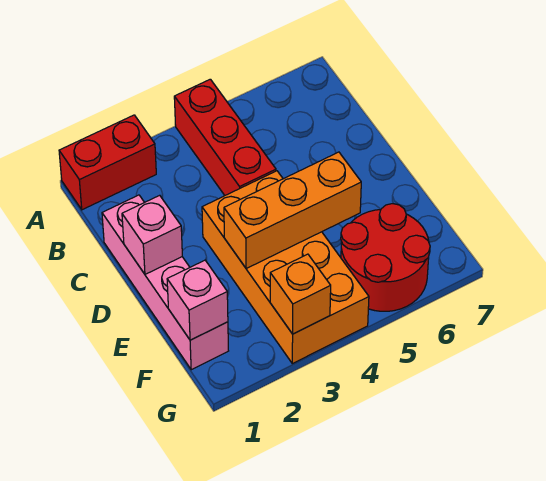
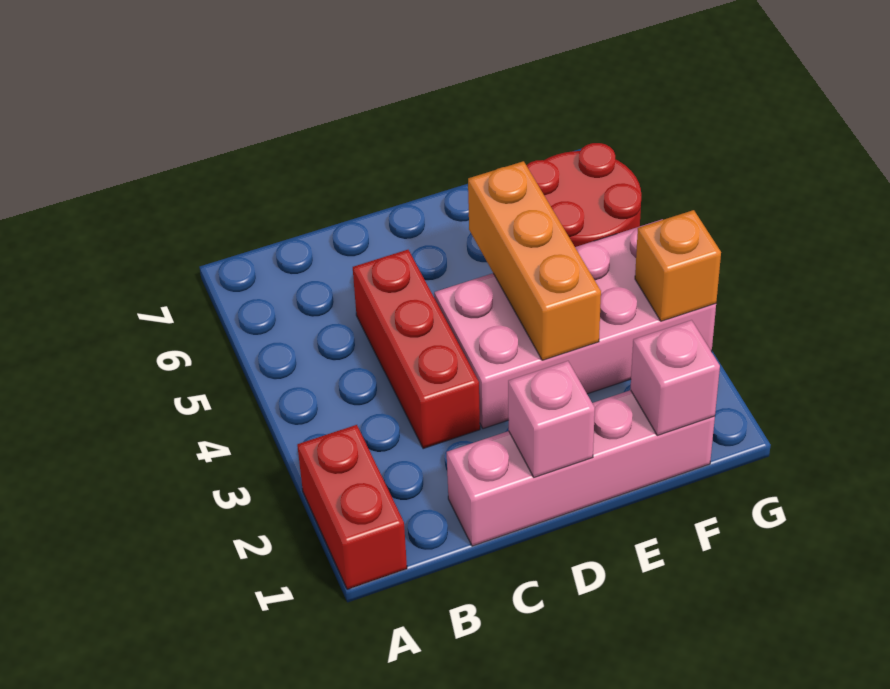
red brick A4:C4 level 1 -> red brick C3:C5 level 1
orange brick D3:G4 level 1 -> pink brick D3:G4 level 1

